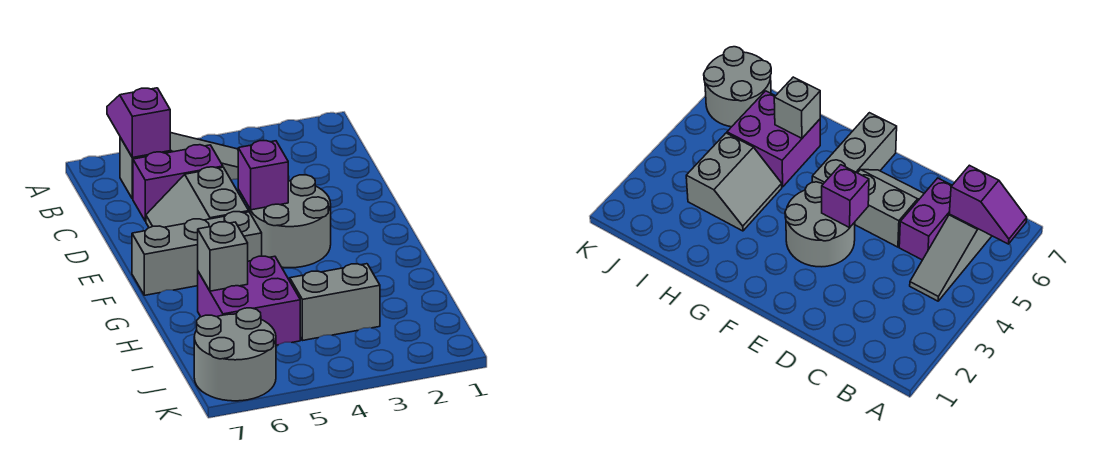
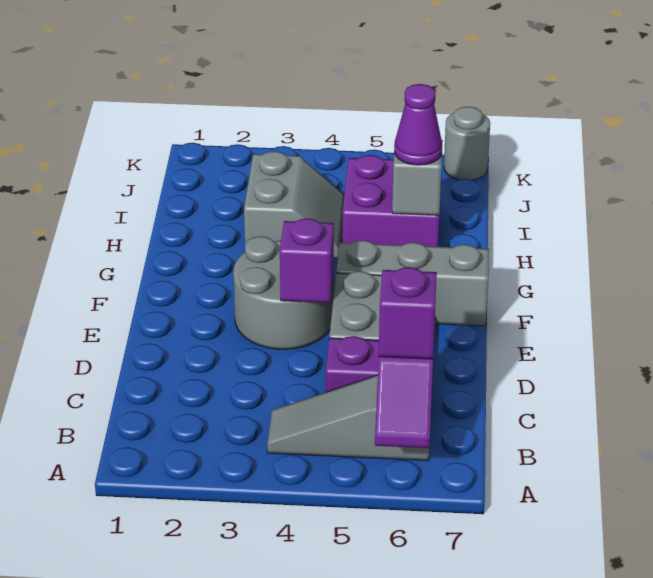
none -> purple brick B6 level 3
grey slope H3:I4 level 1 top I -> grey slope H3:I4 level 1 top 3
none -> purple cone H6 level 3
grey round brick J6:K7 level 1 -> grey round brick K7 level 1

